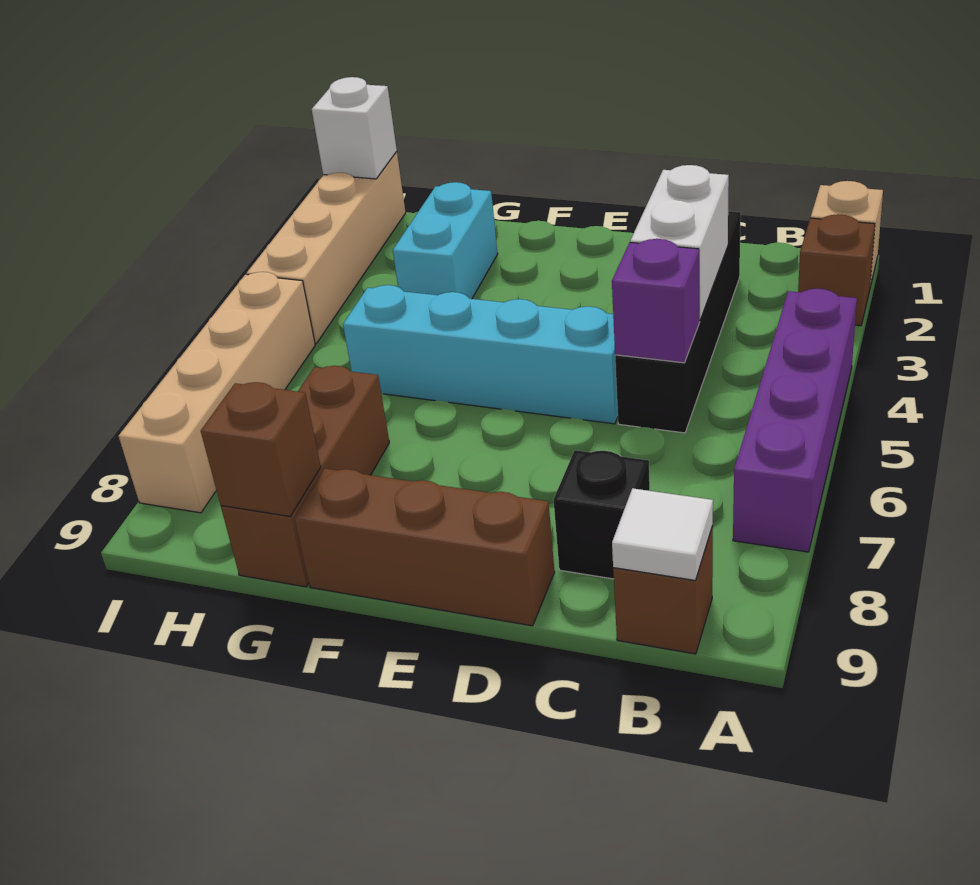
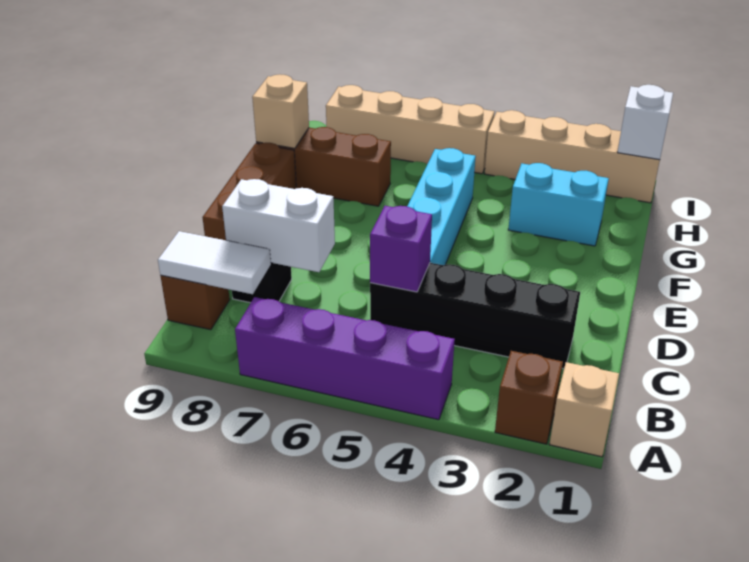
white tile B9 level 2 -> white tile B8:B9 level 2
white brick C3:C4 level 2 -> white brick C7:C8 level 2
brown brick G9 level 2 -> tan brick G9 level 2

